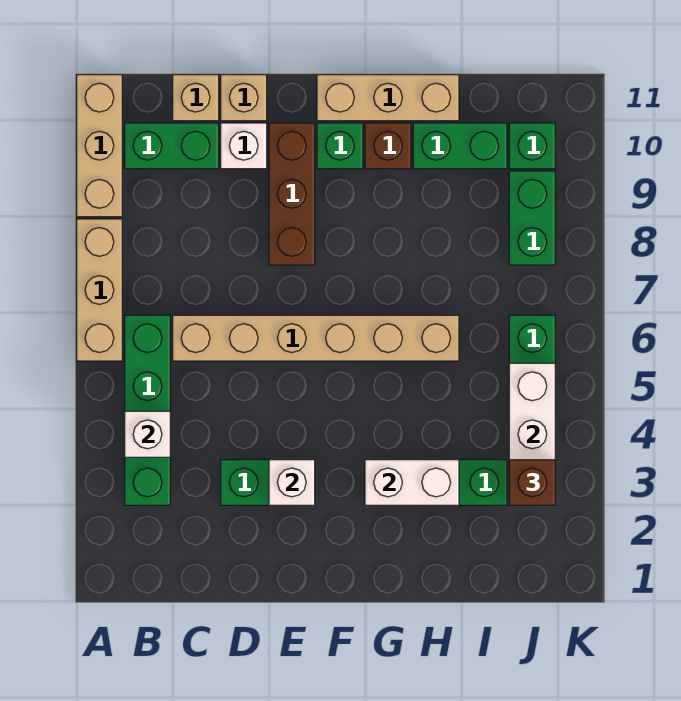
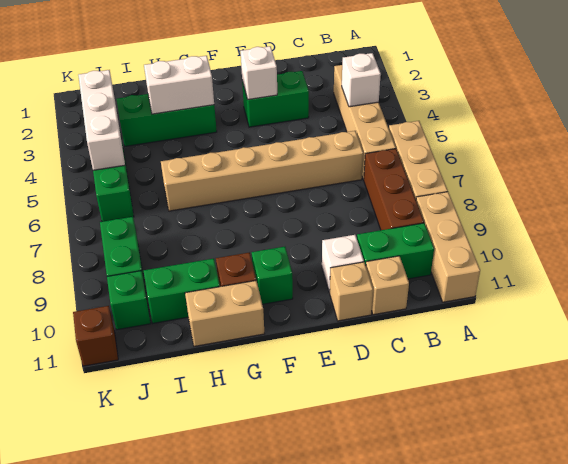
green brick B3:B6 level 1 -> tan brick B3:B6 level 1
brown brick E8:E10 level 1 -> brown brick B7:B9 level 1
tan brick F11:H11 level 1 -> tan brick G11:H11 level 1
brown brick J3 level 3 -> brown brick K11 level 1

